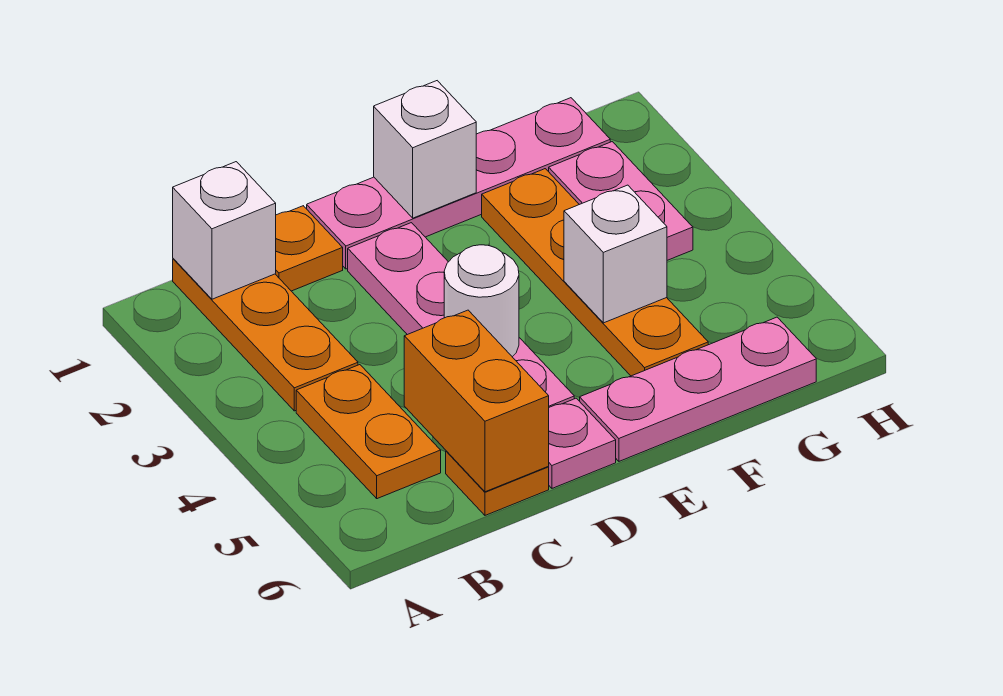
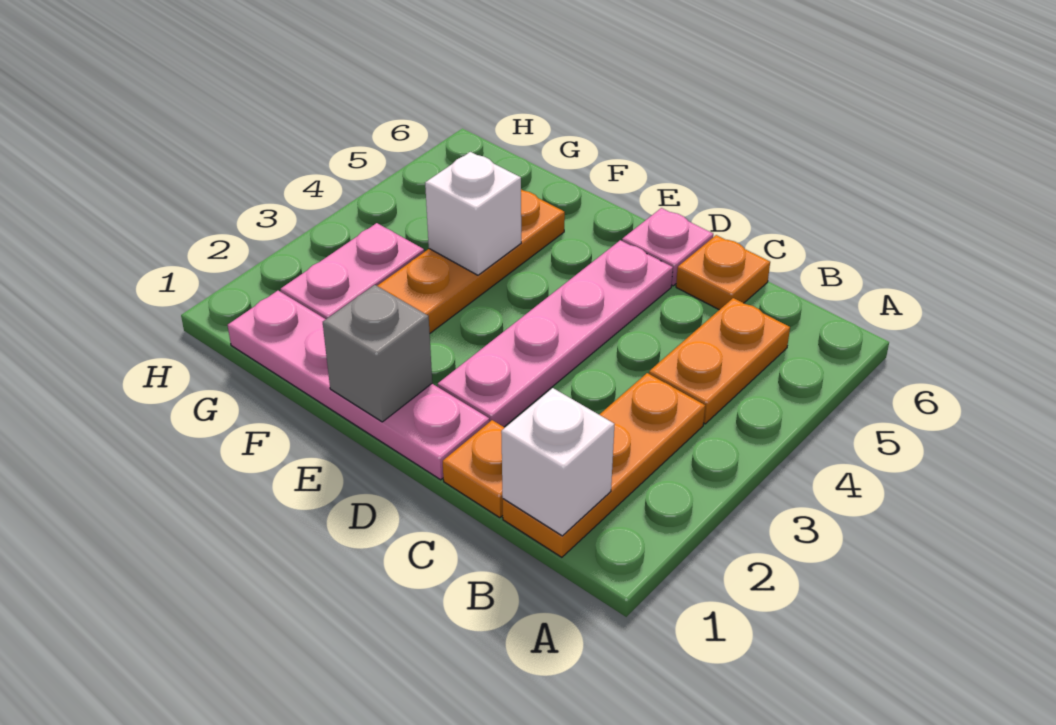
orange brick C5:C6 level 2 -> none
white round brick D4 level 2 -> none
white brick E1 level 2 -> grey brick E1 level 2
pink plate E6:G6 level 1 -> none

